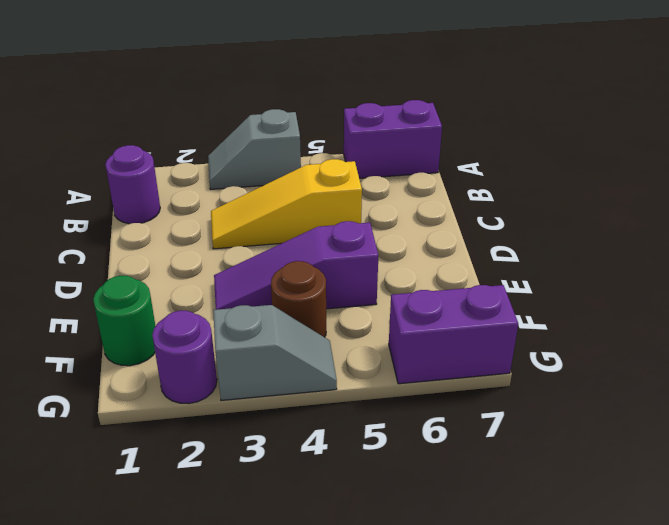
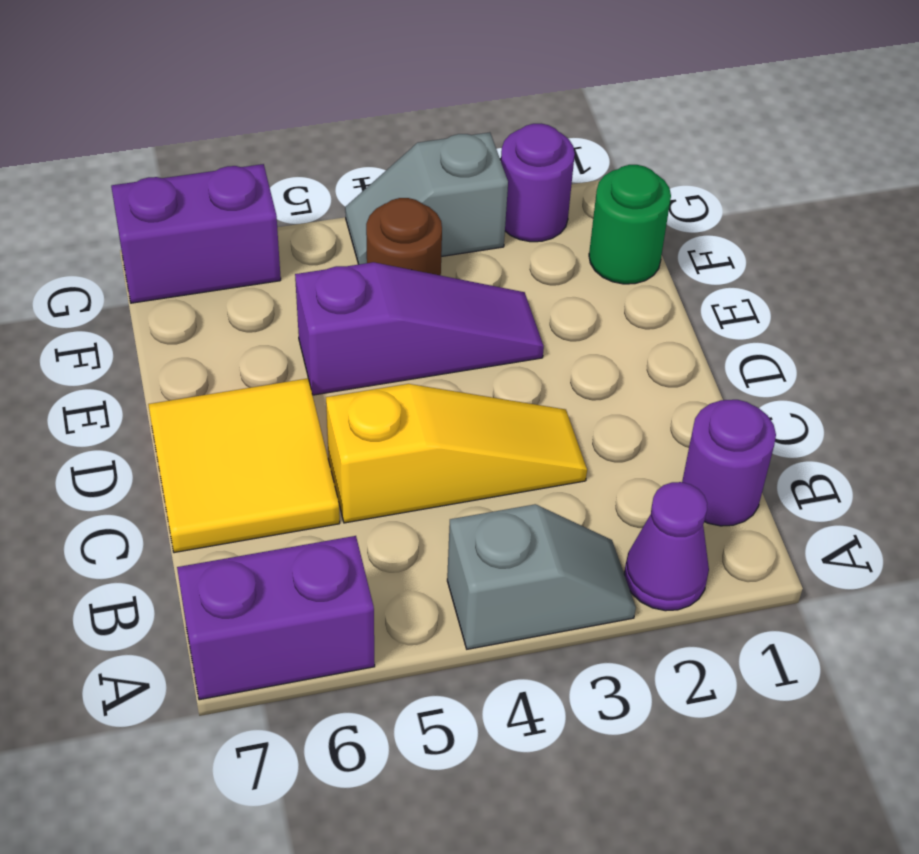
none -> purple cone A2 level 1
none -> yellow tile C6:D7 level 1

